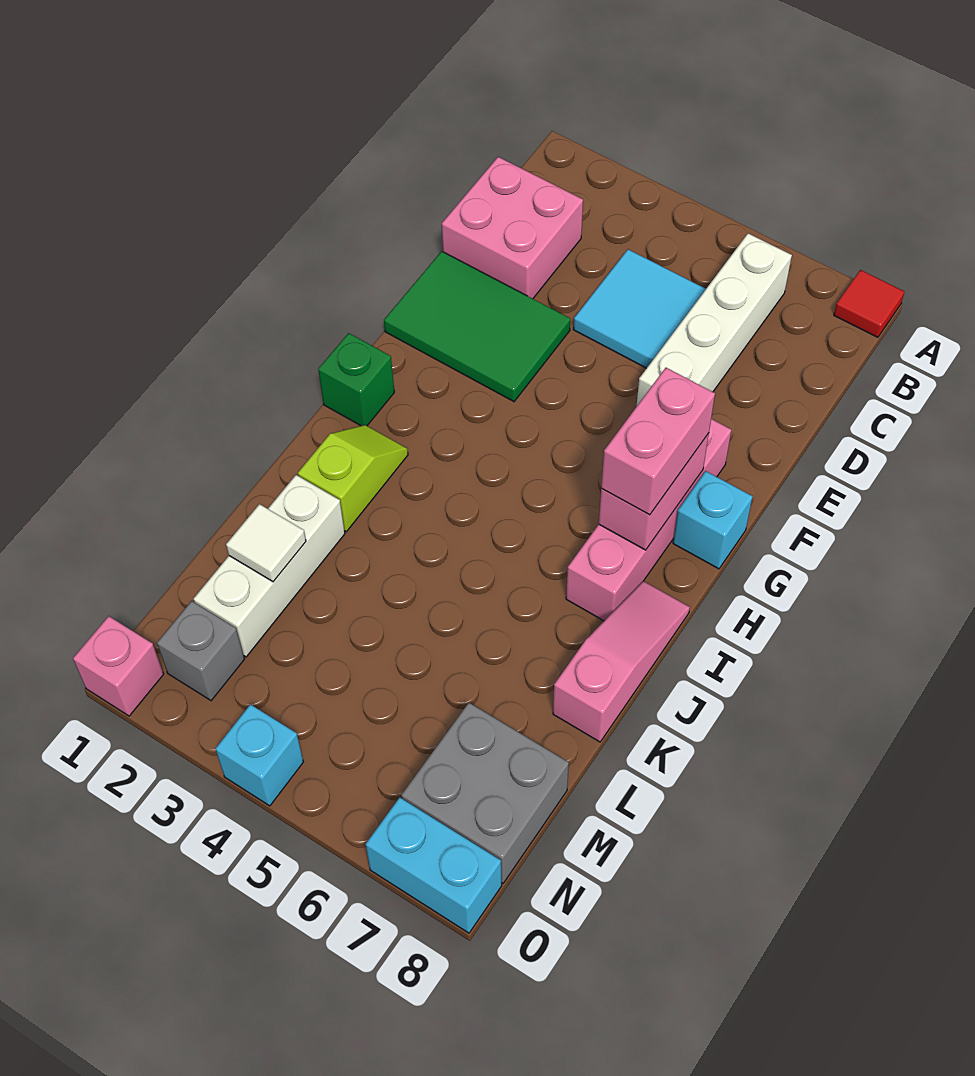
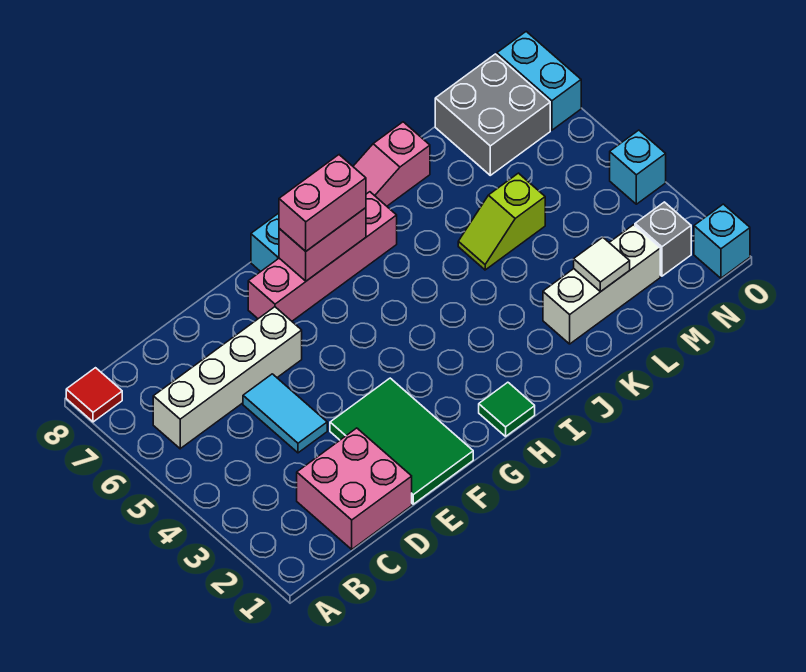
cyan tile C4:D5 level 1 -> cyan tile D4:D5 level 1
green brick H1 level 1 -> green tile H1 level 1
lime slope I2:J2 level 1 top J -> lime slope K5:L5 level 1 top L
pink brick O1 level 1 -> cyan brick O1 level 1

